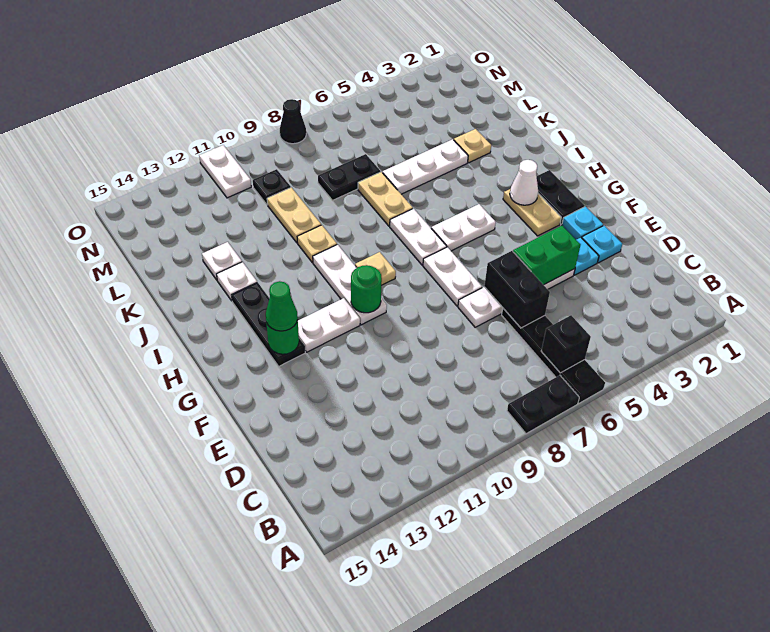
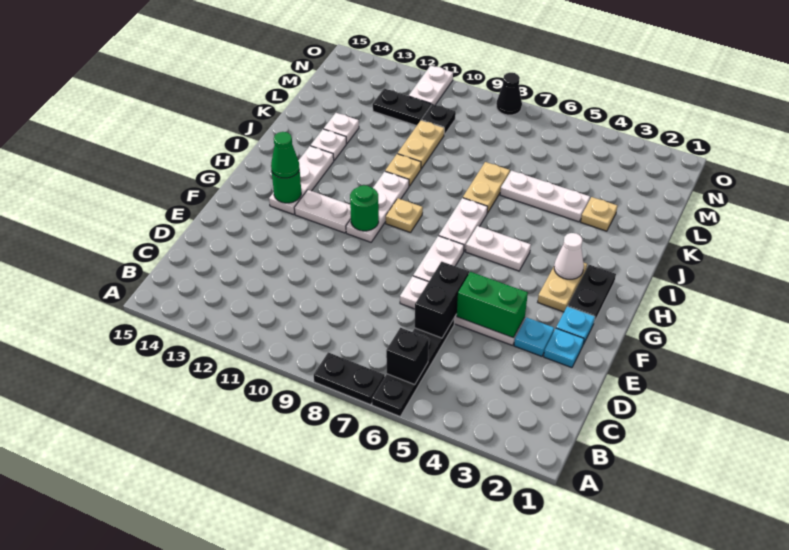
black plate G13:I13 level 1 -> white plate G13:I13 level 1
black plate L7:L8 level 1 -> black plate M11:M12 level 1

